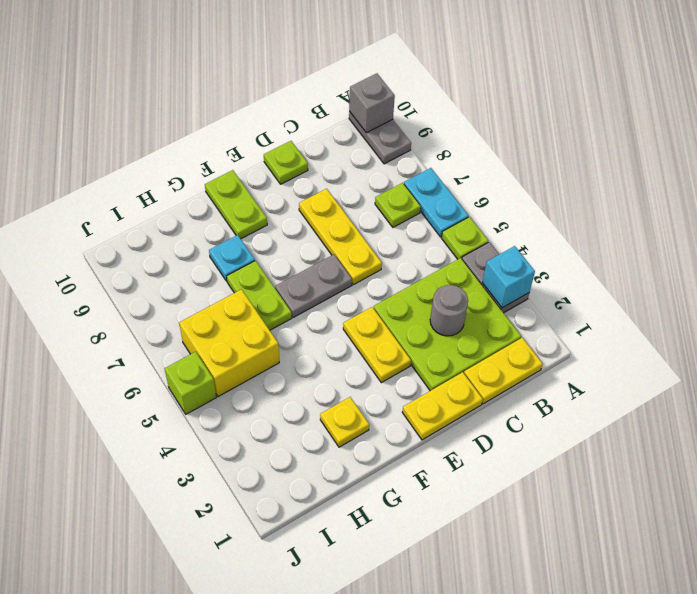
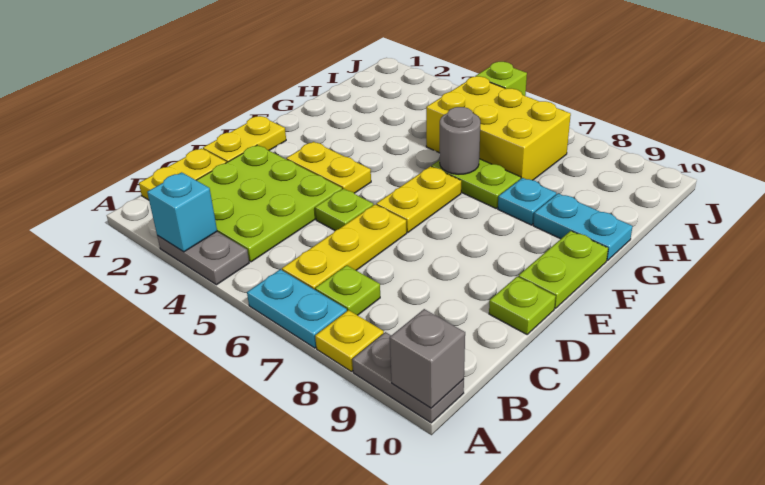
lime plate A5 level 1 -> lime plate D5 level 1
grey round brick C3 level 2 -> grey round brick G6 level 2
yellow plate D6:D8 level 1 -> yellow plate B6:D6 level 1
grey plate E6:F6 level 1 -> yellow plate E6:F6 level 1
lime plate F9:F10 level 1 -> lime plate E10:F10 level 1
yellow plate G2 level 1 -> yellow plate A8 level 1
none -> cyan plate G9:G10 level 1
yellow brick H5:I6 level 1 -> yellow brick H5:I7 level 1

